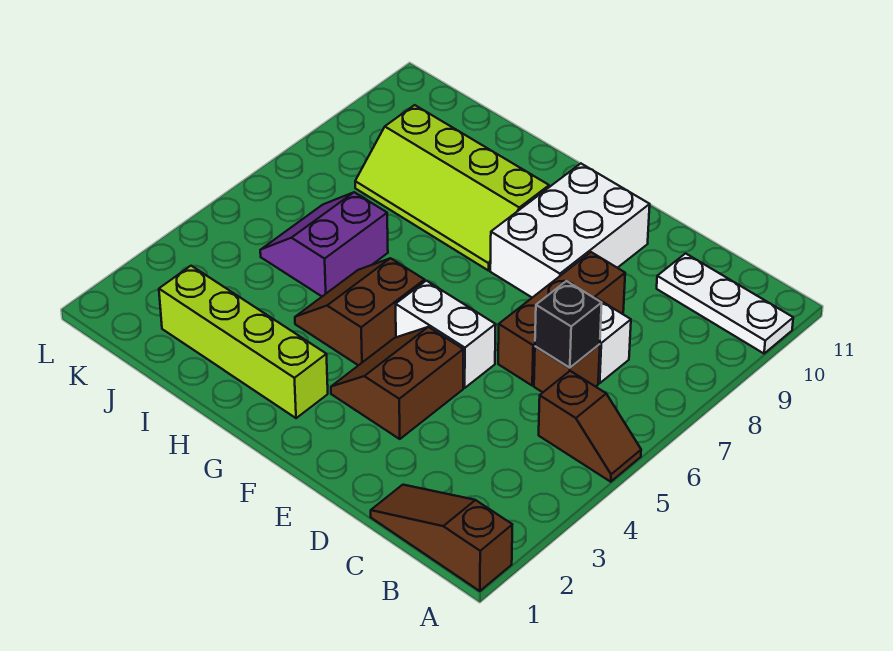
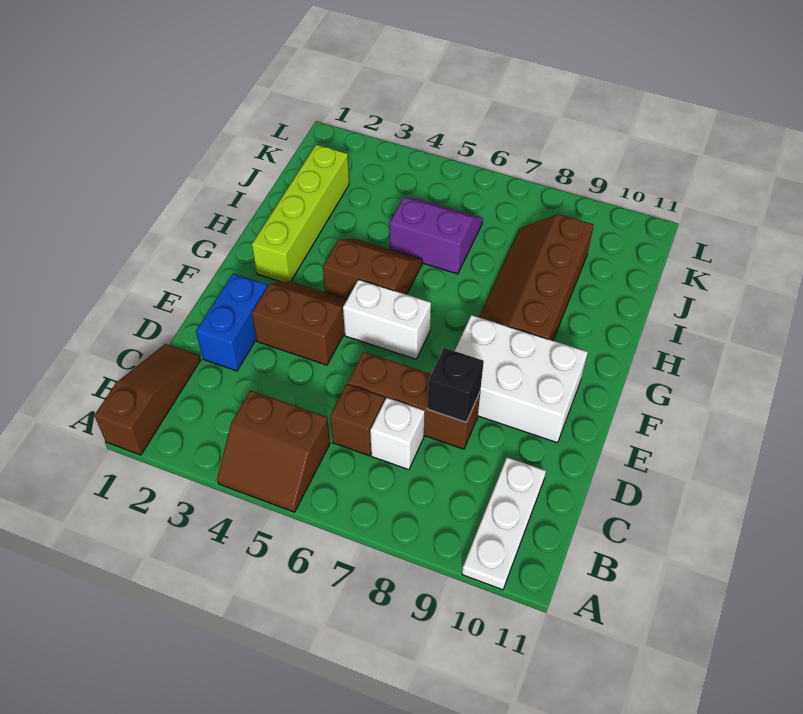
brown slope A5:B5 level 1 top B -> brown slope A4:B5 level 1 top B
black brick C6 level 2 -> black brick D8 level 2
none -> blue brick D2:E2 level 1
white brick E5:F5 level 1 -> white brick F5:F6 level 1
lime slope G8:J9 level 1 top 9 -> brown slope G8:J9 level 1 top 9

